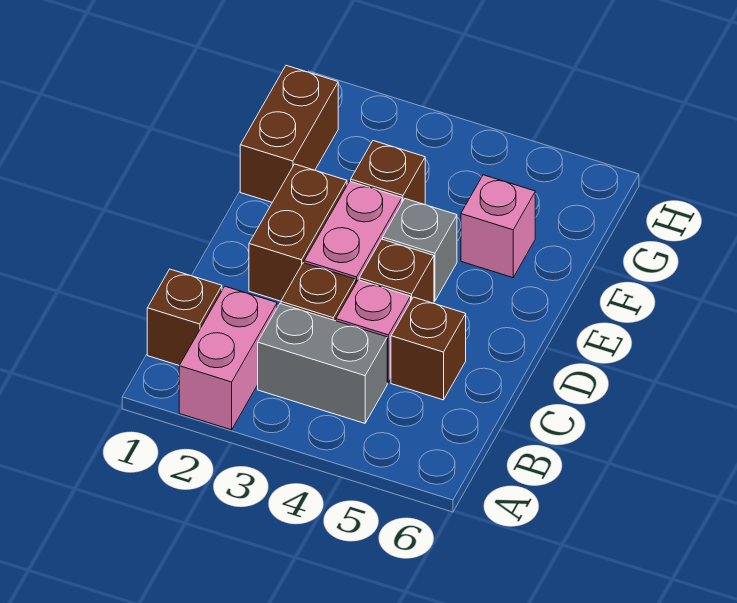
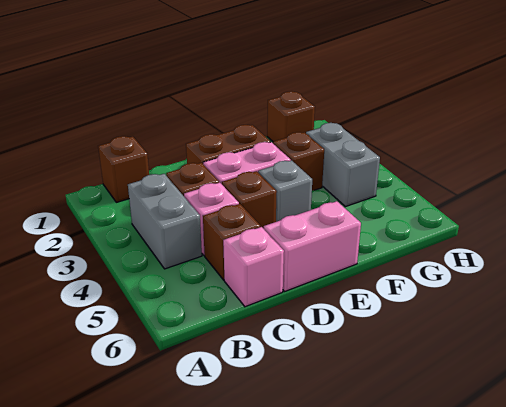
pink brick A2:B2 level 1 -> pink brick D6:E6 level 1
brown brick F1:G1 level 1 -> brown brick G1 level 1
pink brick F5 level 1 -> pink brick C6 level 1
none -> grey brick G3:G4 level 1

